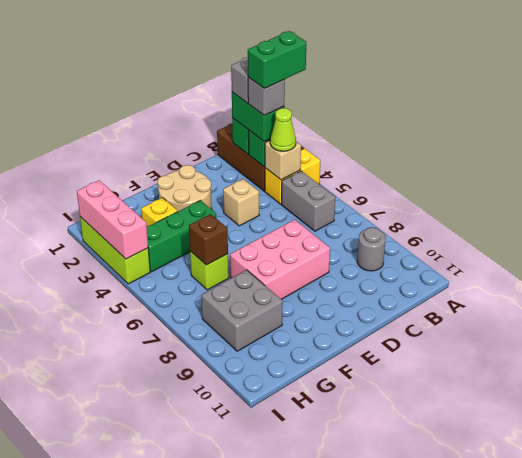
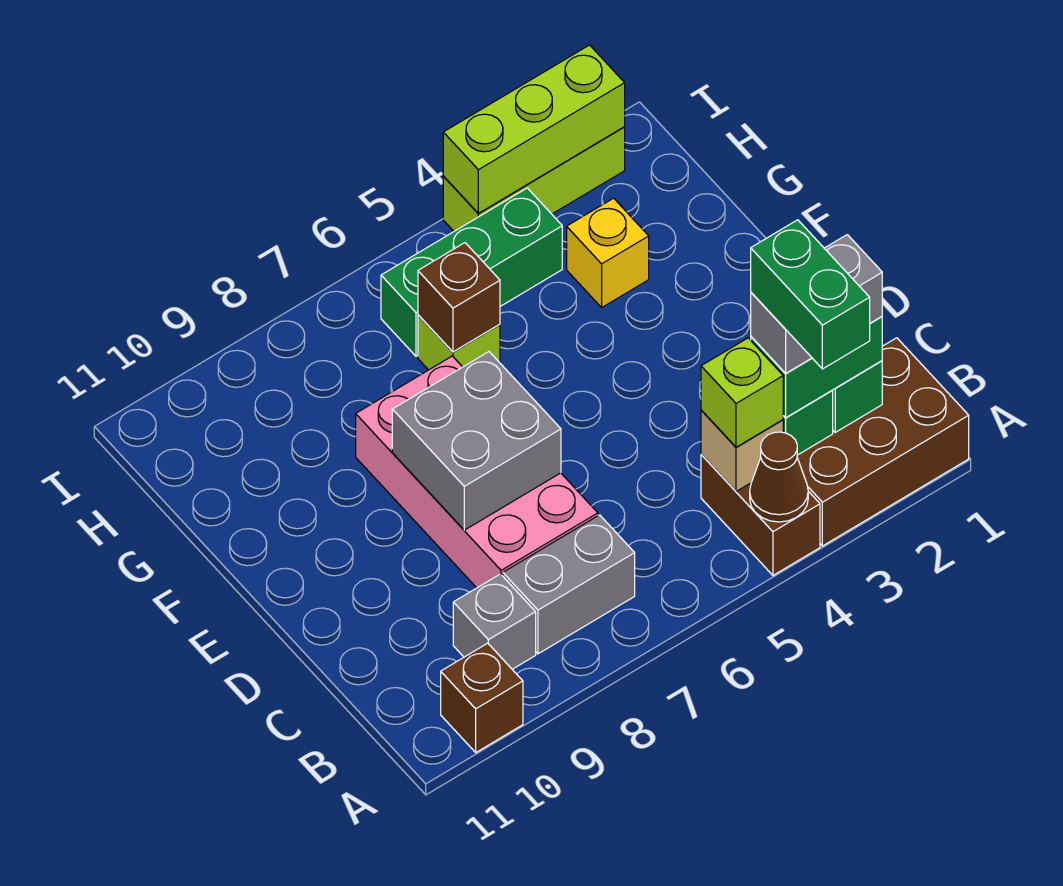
yellow brick A4:B4 level 1 -> brown brick A4:B4 level 1
none -> brown cone A4 level 2
none -> brown brick A10 level 1
lime cone B4 level 3 -> lime brick B4 level 3
grey brick B5:B6 level 1 -> grey brick B7:B8 level 1
grey round brick B9 level 1 -> grey brick B9 level 1
tan brick D4 level 1 -> none
pink brick D7:F8 level 1 -> pink brick C7:F8 level 1
tan round brick E2:F3 level 1 -> none
green brick F4:H4 level 1 -> green brick H4:H6 level 1
grey brick G8:H9 level 1 -> grey brick D7:E8 level 2
pink brick I2:I4 level 2 -> lime brick I2:I4 level 2

